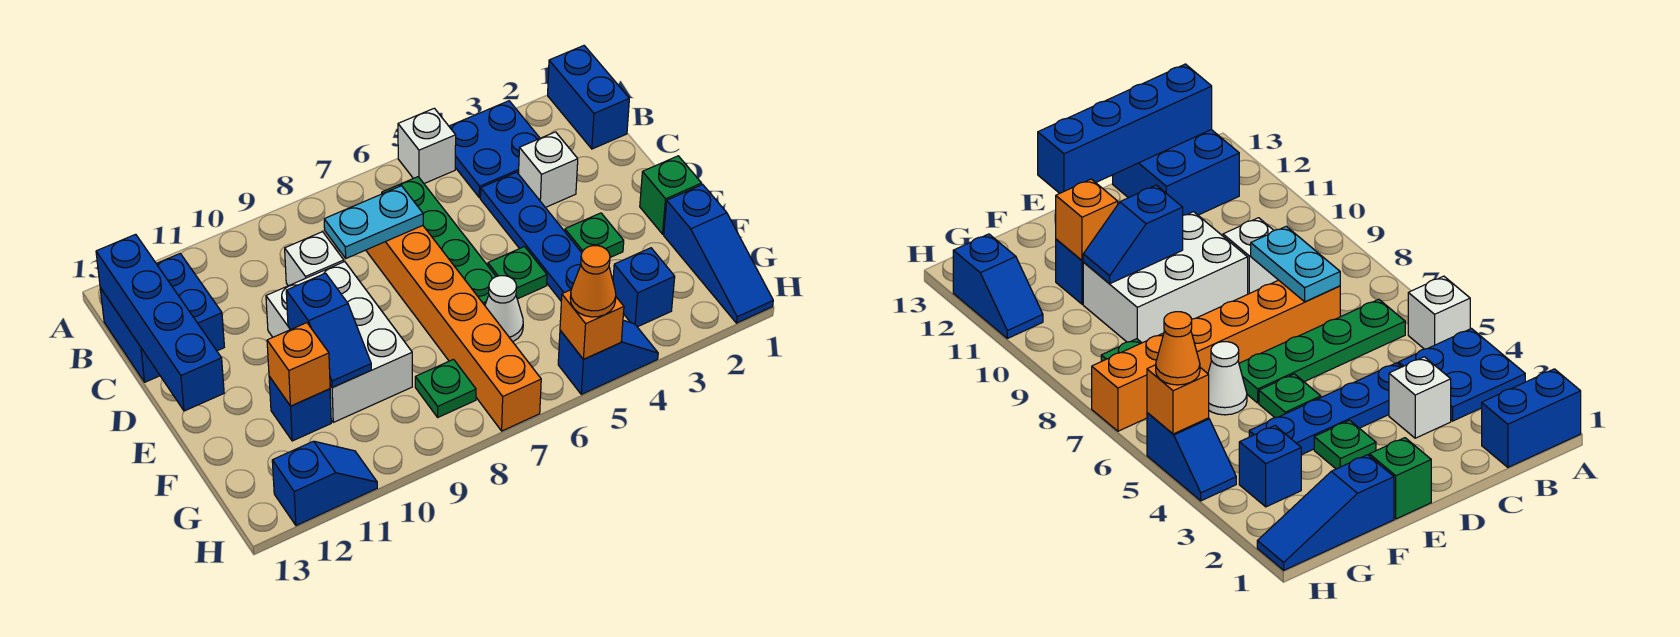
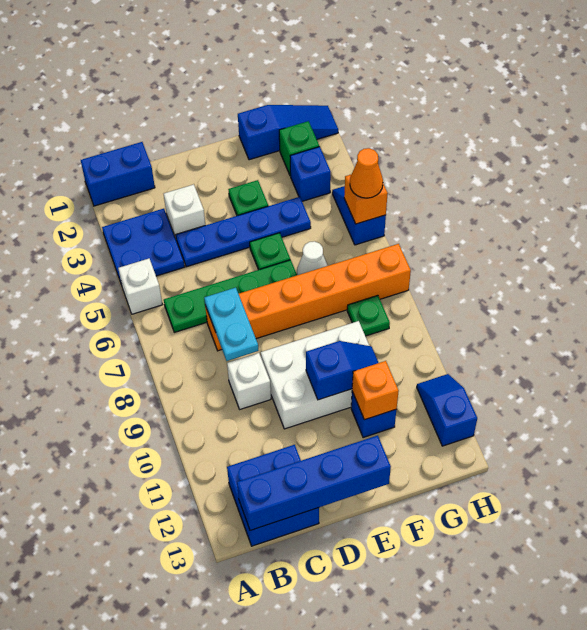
green brick E1 level 1 -> green brick G2 level 1

